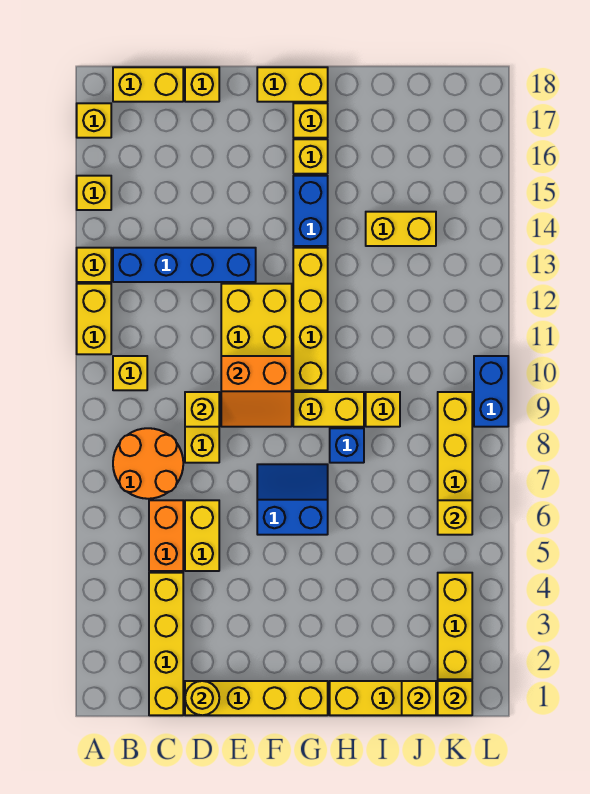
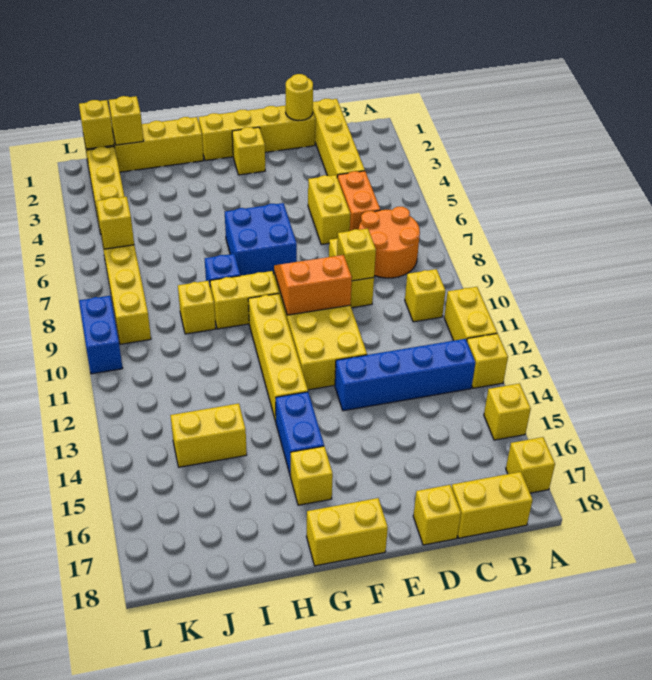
blue slope F6:G7 level 1 top 6 -> blue brick F6:G7 level 1
yellow brick G17 level 1 -> yellow brick F2 level 1

